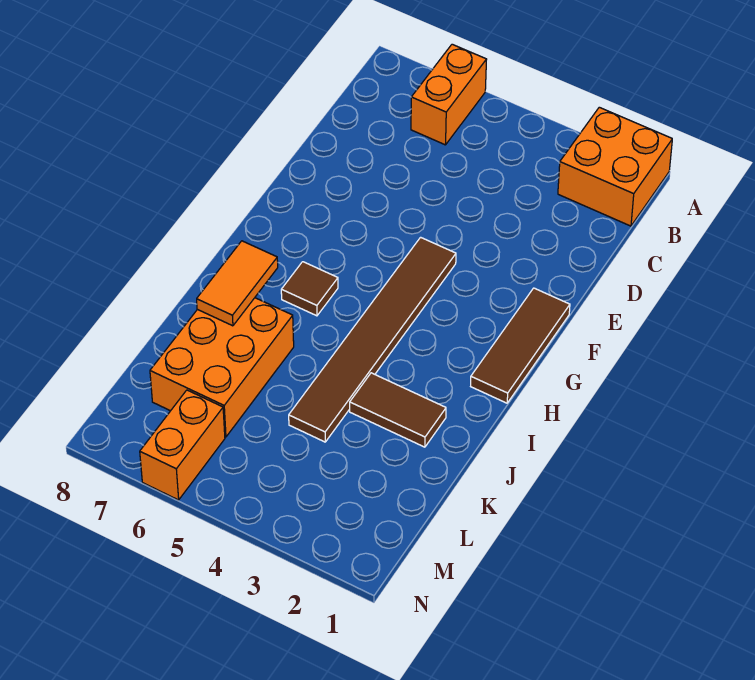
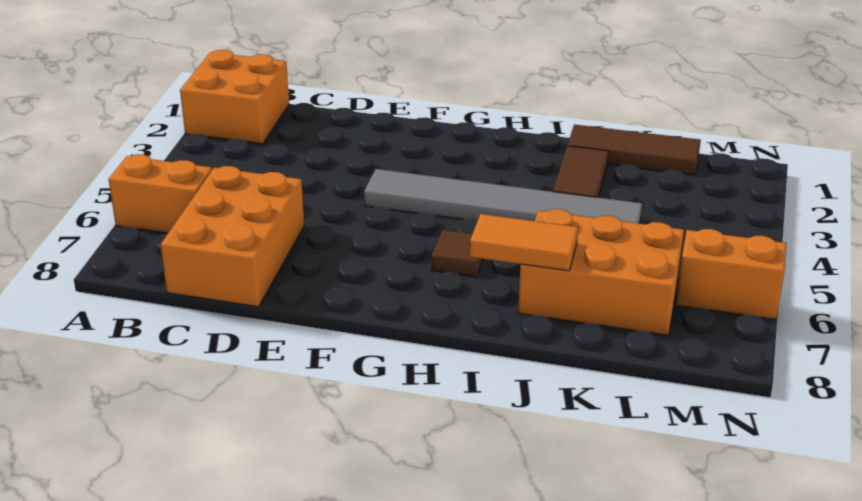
none -> orange brick C6:D8 level 1
brown tile F1:H1 level 1 -> brown tile J1:L1 level 1
brown tile F4:K4 level 1 -> grey tile F4:K4 level 1

